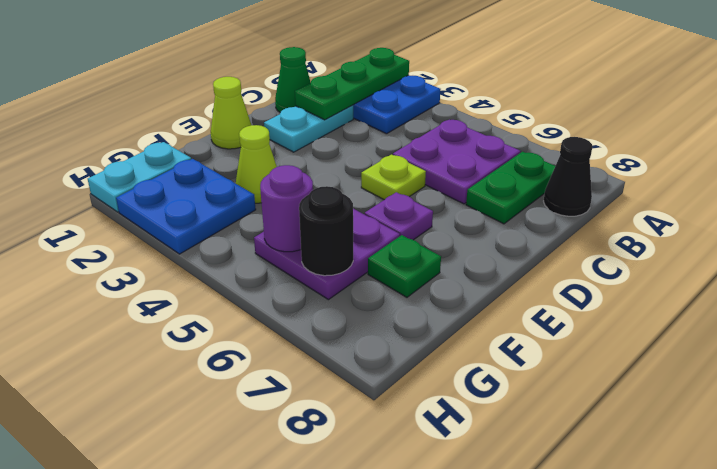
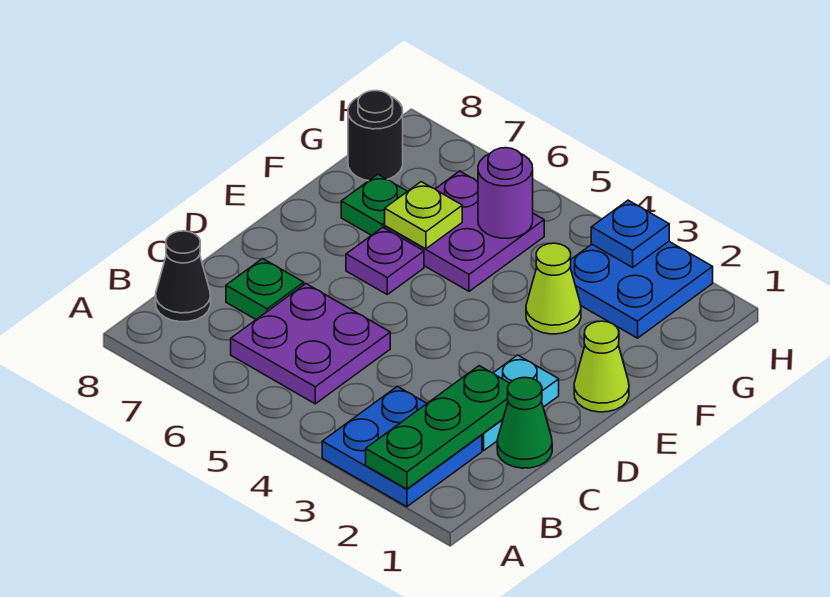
green plate B7:C7 level 1 -> green plate C7 level 1
lime plate D5 level 1 -> lime plate F6 level 2
cyan plate G1:H1 level 1 -> none
black round brick G6 level 2 -> black round brick G8 level 1
none -> blue plate H3 level 2

